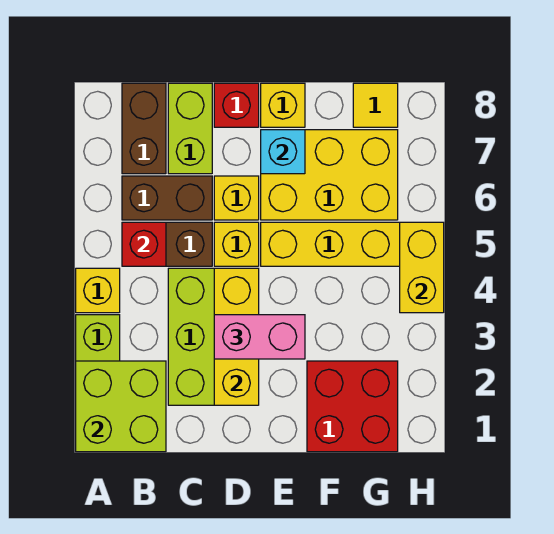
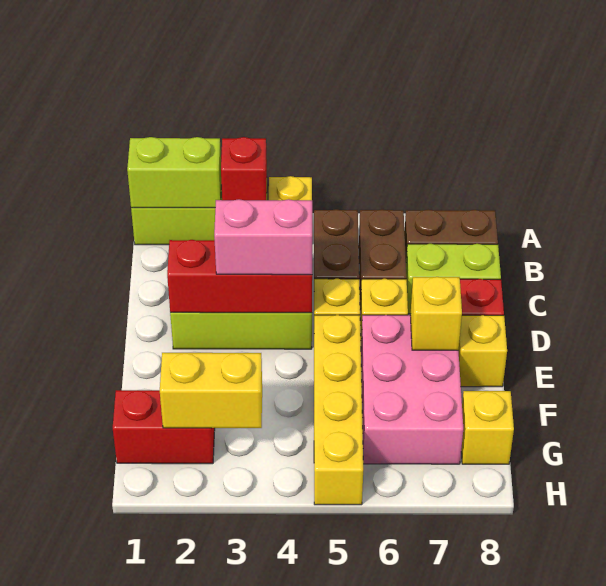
lime brick A1:B2 level 2 -> lime brick A1:A2 level 2
red brick B5 level 2 -> red brick A3 level 2
yellow brick D2:D4 level 2 -> red brick D2:D4 level 2
pink brick D3:E3 level 3 -> pink brick D3:D4 level 3
yellow brick E6:G7 level 1 -> pink brick E6:G7 level 1
cyan brick E7 level 2 -> yellow brick E7 level 2
red brick F1:G2 level 1 -> red brick G1:G2 level 1
yellow tile G8 level 1 -> yellow brick G8 level 1
yellow brick H4:H5 level 2 -> yellow brick G2:G3 level 2

